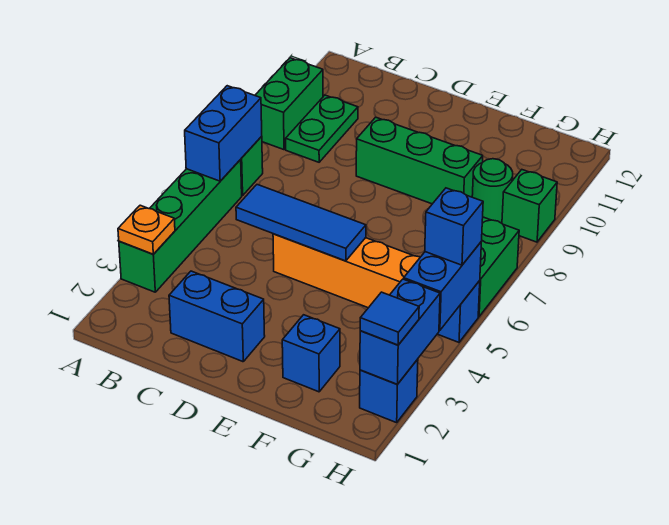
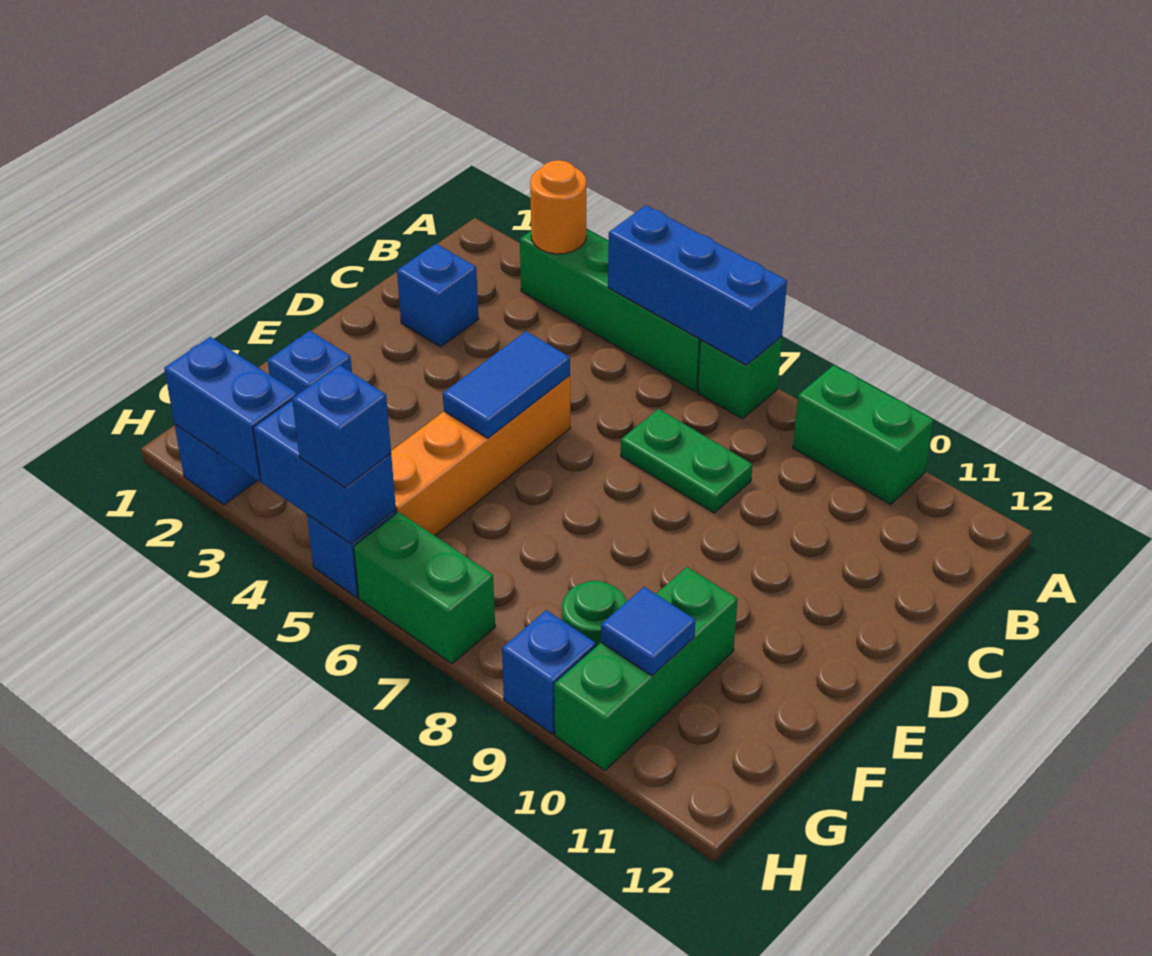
orange plate A3 level 2 -> orange round brick A3 level 2
blue brick A6:A7 level 2 -> blue brick A5:A7 level 2
green plate B9:B10 level 1 -> green plate C7:C8 level 1
blue brick C2:D2 level 1 -> blue brick C2 level 1
blue tile C5:E5 level 2 -> blue tile D5:E5 level 2
green brick D9:F9 level 1 -> green brick F10:H10 level 1
blue tile H2 level 3 -> blue tile G10 level 2
green brick H9 level 1 -> blue brick H9 level 1

